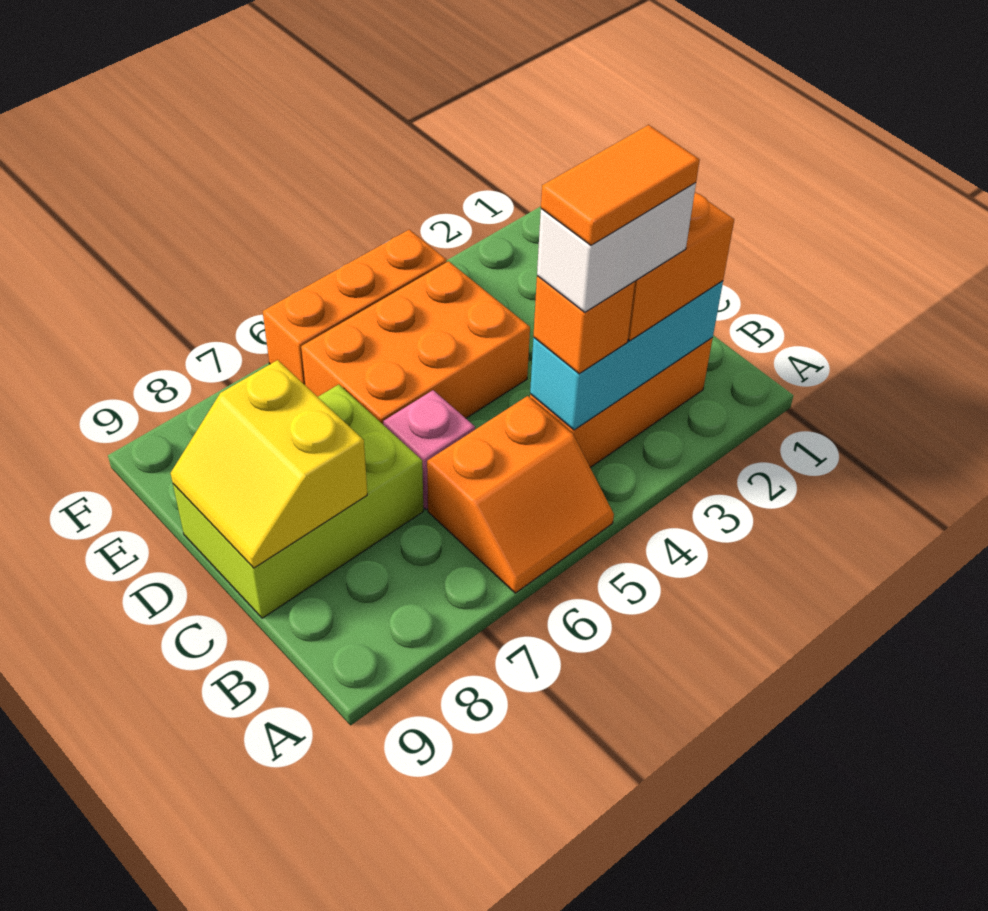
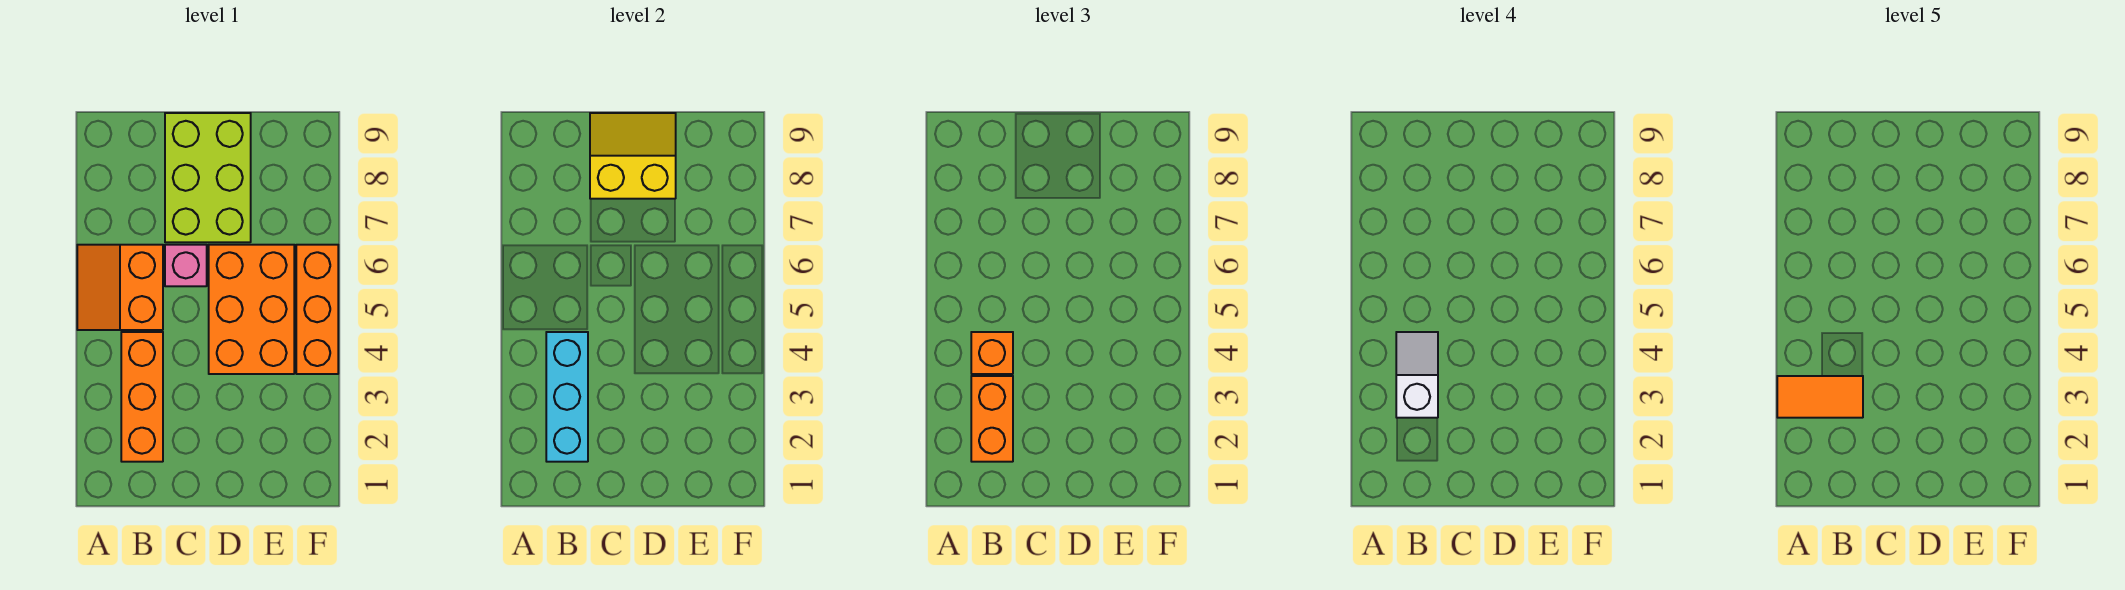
white brick B3:B4 level 4 -> white slope B3:B4 level 4 top 3
orange tile B3:B4 level 5 -> orange tile A3:B3 level 5

